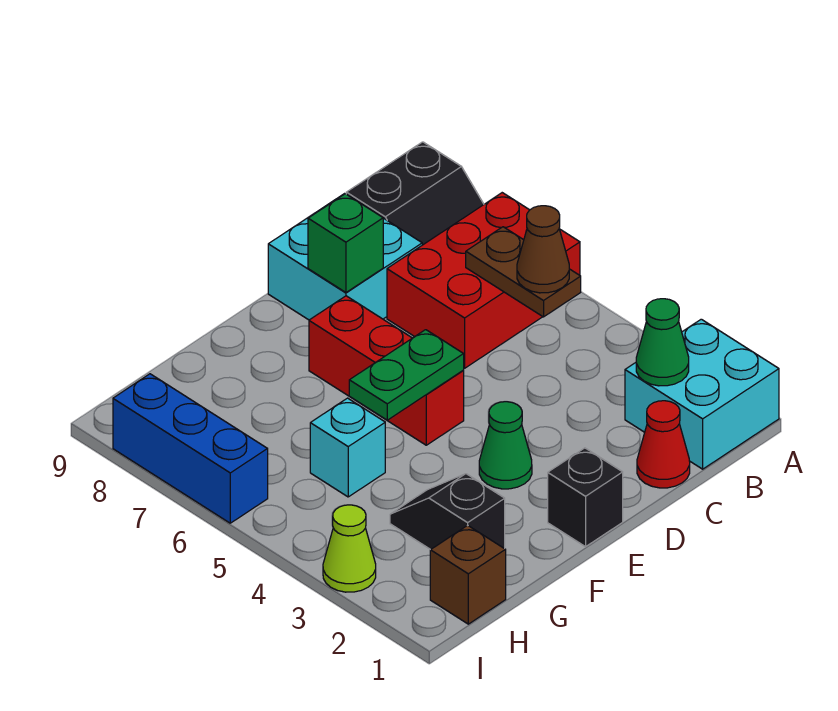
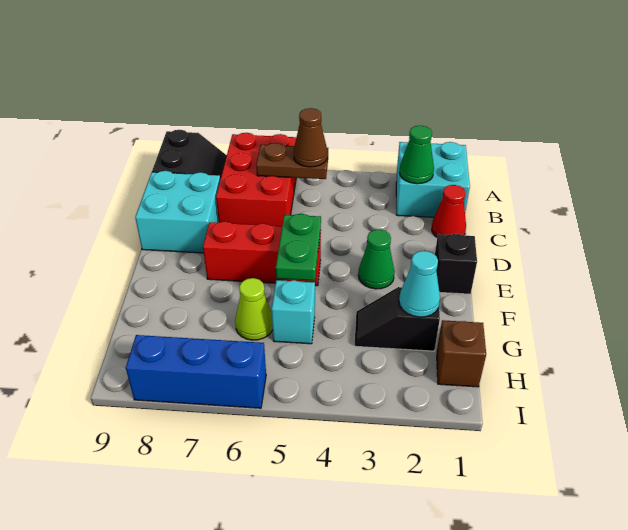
green brick D8 level 2 -> none
none -> cyan cone G2 level 2
lime cone I3 level 1 -> lime cone G6 level 1

